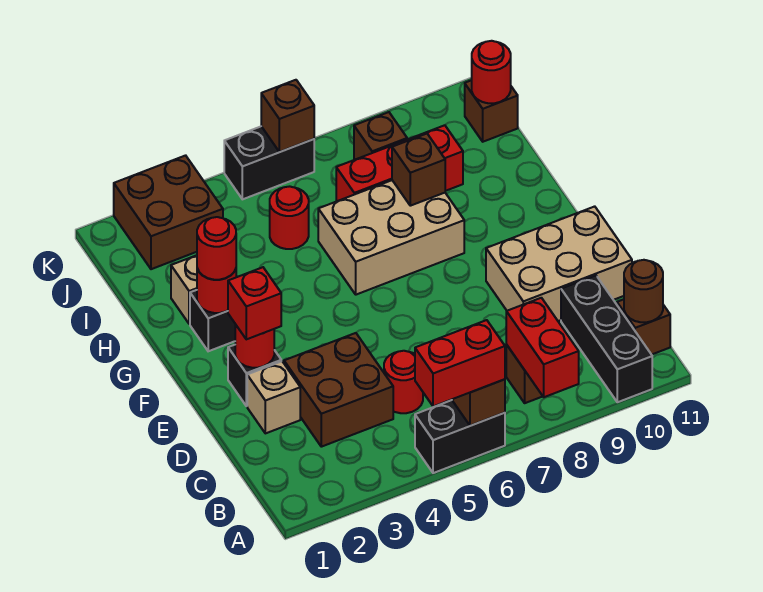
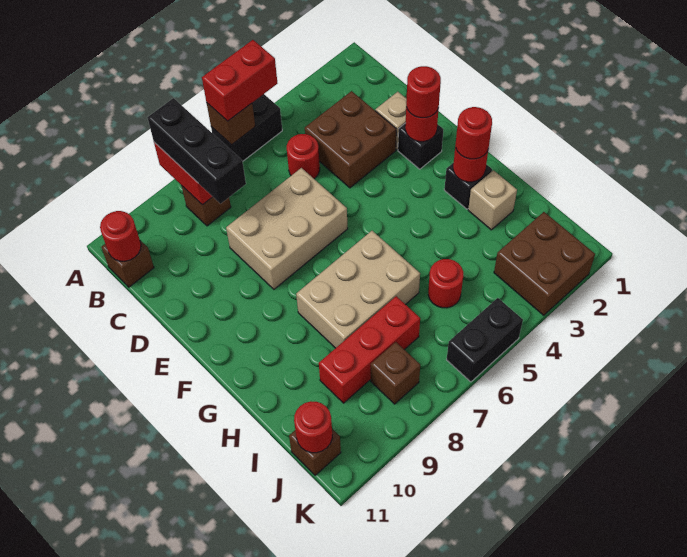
black brick A10:C10 level 1 -> black brick A8:C8 level 3
brown round brick B11 level 2 -> red round brick B11 level 2
tan brick D9:E11 level 1 -> tan brick D6:E8 level 1
red brick E2 level 3 -> red round brick E2 level 3
brown brick H8 level 2 -> none
brown brick K6 level 2 -> none

